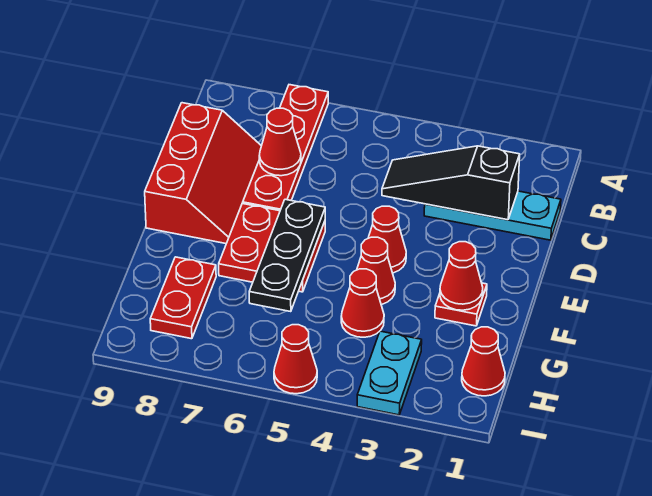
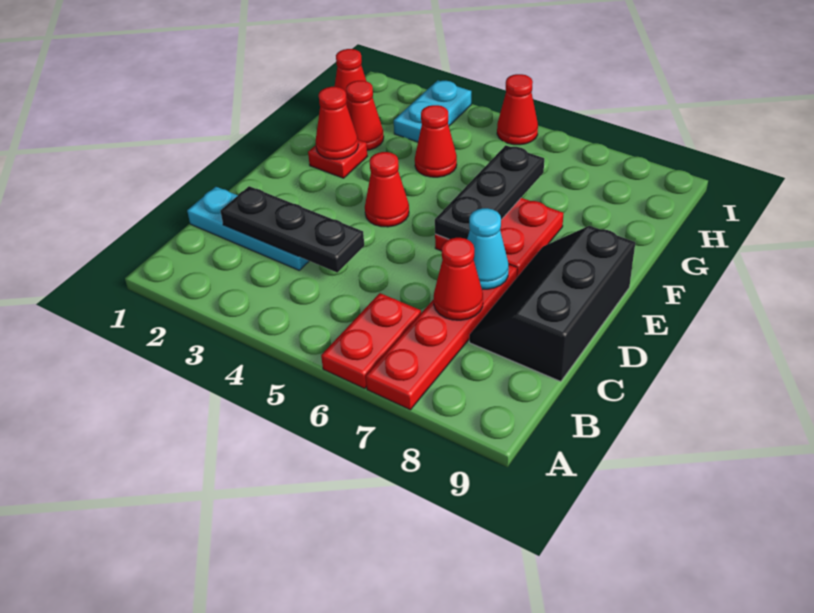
black slope C2:C4 level 2 top 2 -> black plate C2:C4 level 2
red slope C8:E9 level 1 top 9 -> black slope C8:E9 level 1 top 9
none -> cyan cone D7 level 2
red cone F4 level 1 -> red cone G2 level 1
red plate G8:H8 level 1 -> red plate A6:B6 level 1

